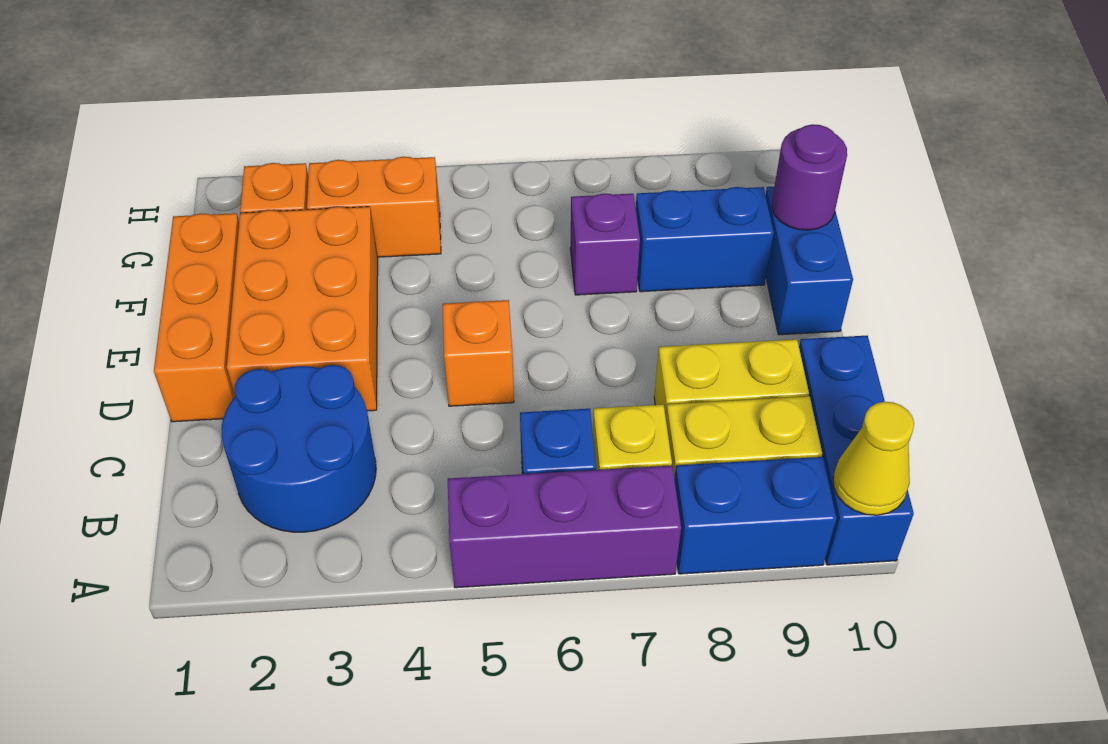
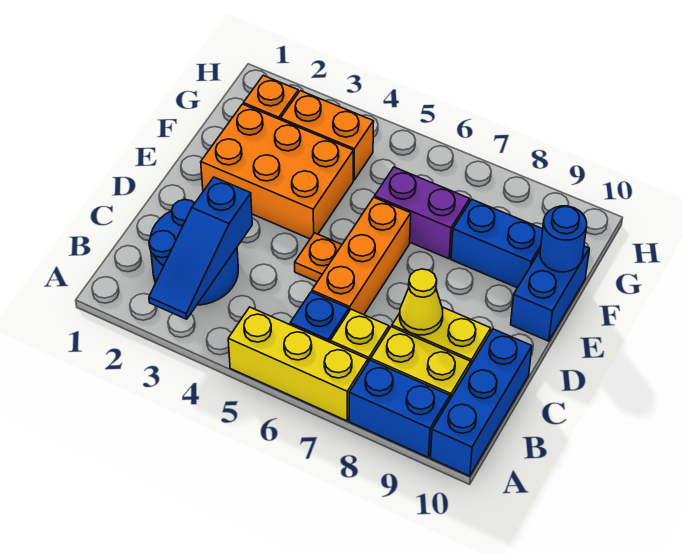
none -> blue slope A3:C3 level 2 top C
purple brick A5:A7 level 1 -> yellow brick A5:A7 level 1
yellow cone A10 level 2 -> yellow cone C8 level 2
orange brick D1:F1 level 1 -> orange brick C6:E6 level 1
orange brick D2:F3 level 1 -> orange brick E2:F4 level 1
orange brick D5 level 1 -> orange plate D5 level 1
purple brick F7 level 1 -> purple brick F6:F7 level 1
purple round brick F10 level 2 -> blue round brick F10 level 2

